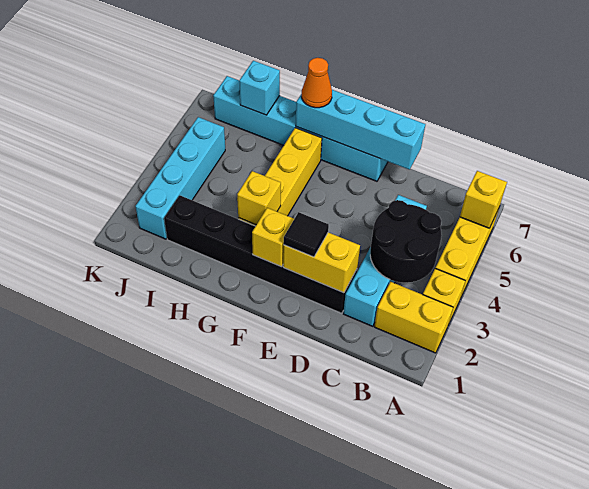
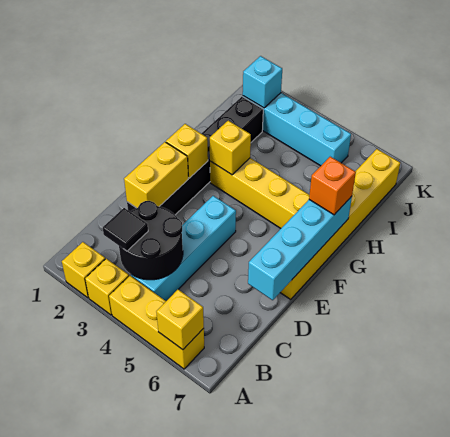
yellow brick A2:B2 level 1 -> yellow brick A2 level 1
cyan brick C2:C5 level 1 -> cyan brick B4:E4 level 1
black tile E2 level 3 -> black tile B3 level 3
cyan brick E7:J7 level 1 -> yellow brick E7:J7 level 1
orange cone G7 level 3 -> orange brick G7 level 3
cyan brick I7 level 2 -> cyan brick J2 level 2

